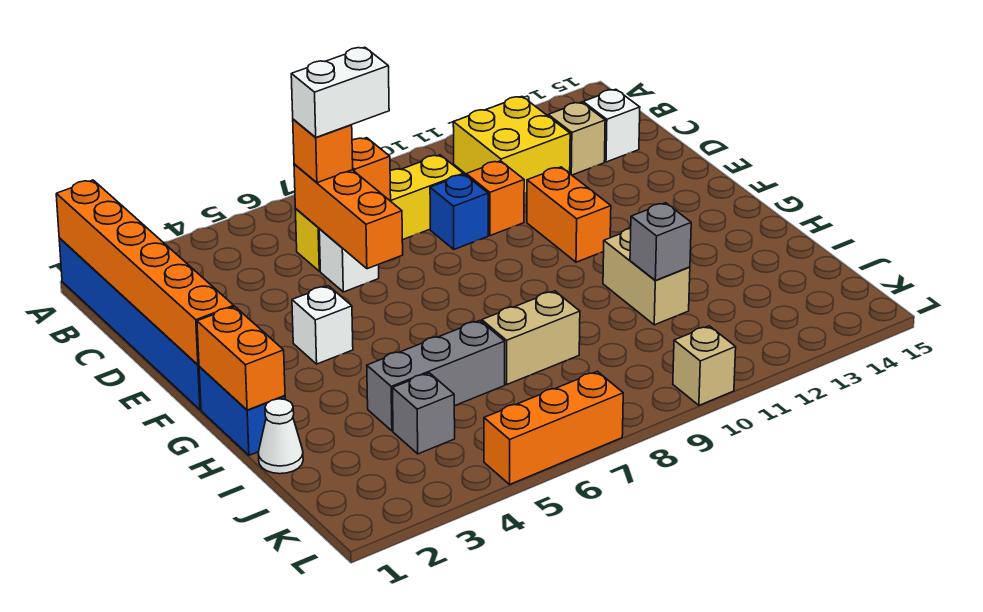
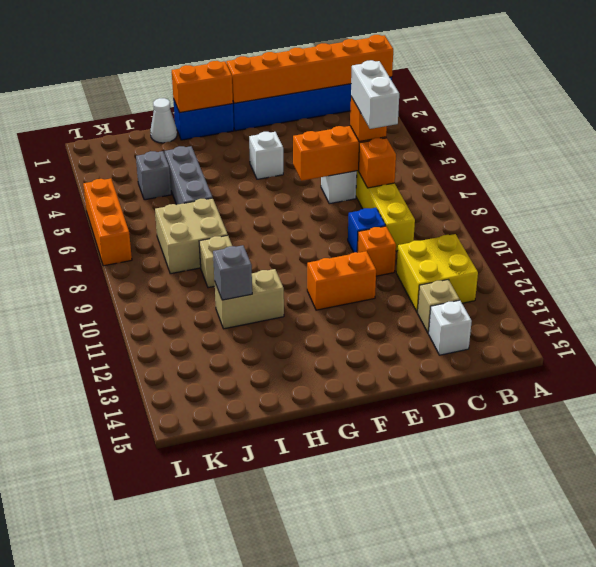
tan brick I7:I8 level 1 -> tan brick I7:J8 level 1
tan brick L10 level 1 -> tan brick I9 level 1

